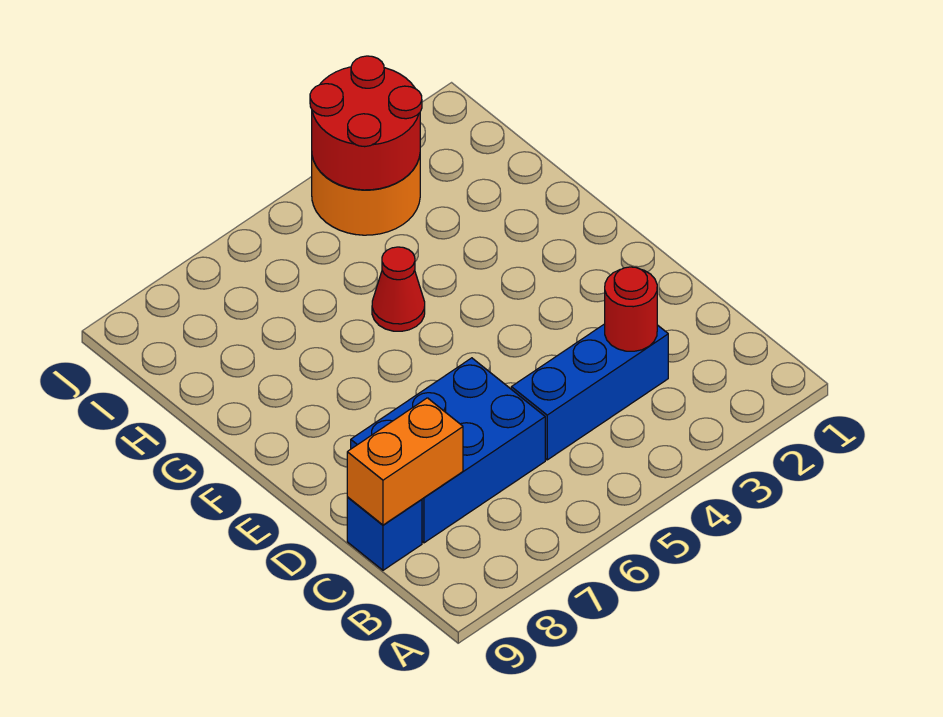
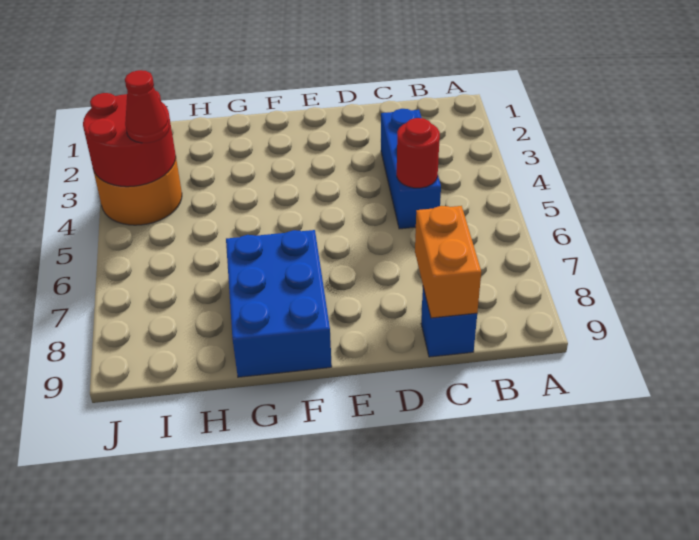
red round brick C3 level 2 -> red round brick C5 level 2
blue brick C6:D8 level 1 -> blue brick F7:G9 level 1
red cone G5 level 1 -> red cone I4 level 3

